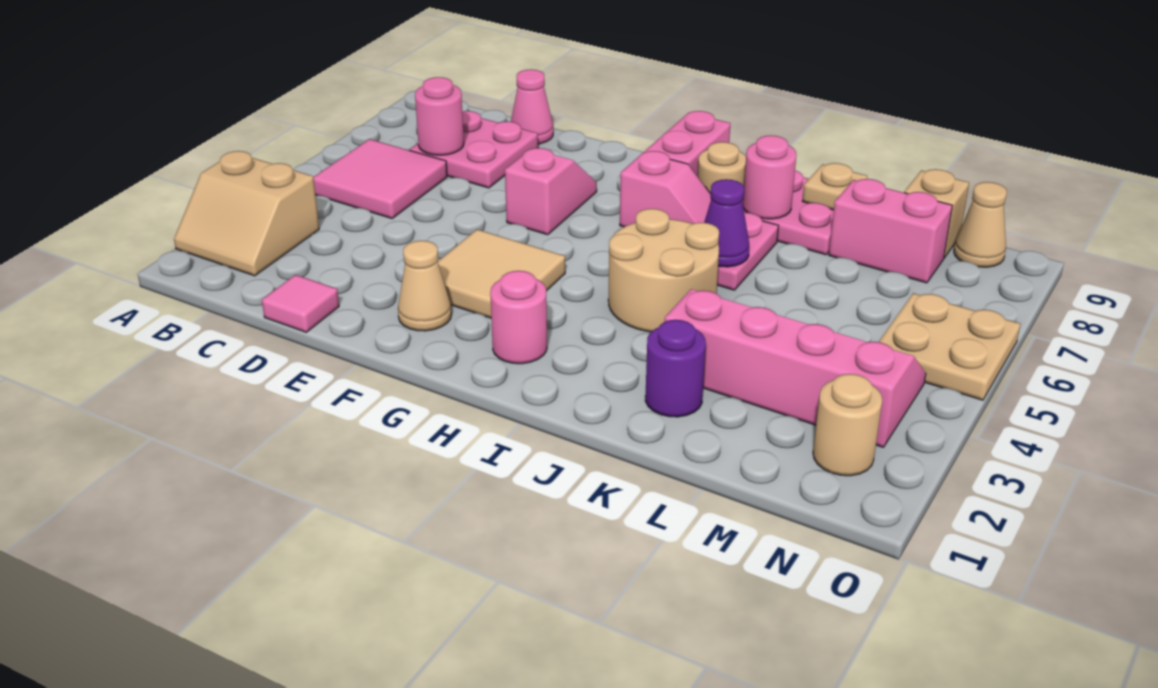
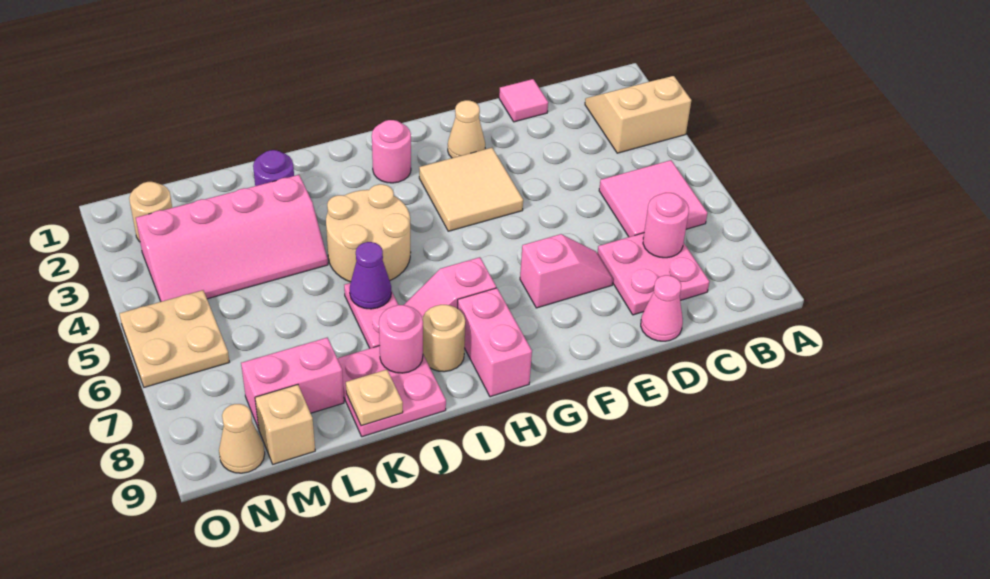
pink slope F6:F7 level 1 top 6 -> pink slope E7:F7 level 1 top F

